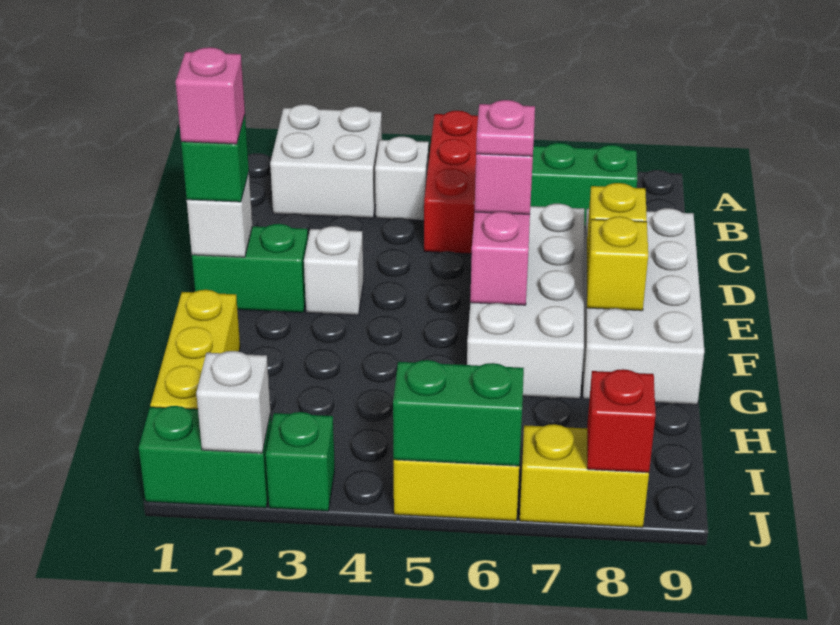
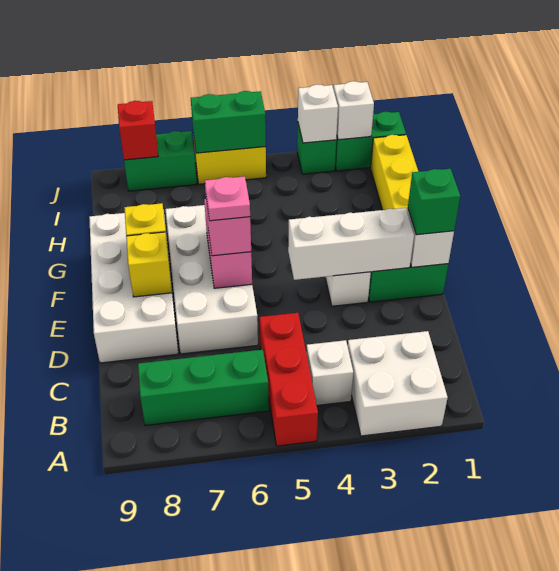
pink brick E1 level 4 -> none
none -> white brick E2:E4 level 2
none -> white brick J3 level 2
yellow brick J7:J8 level 1 -> green brick J7:J8 level 1

